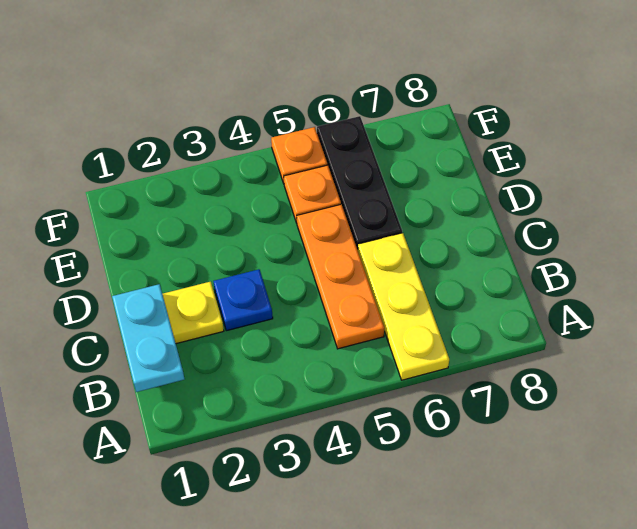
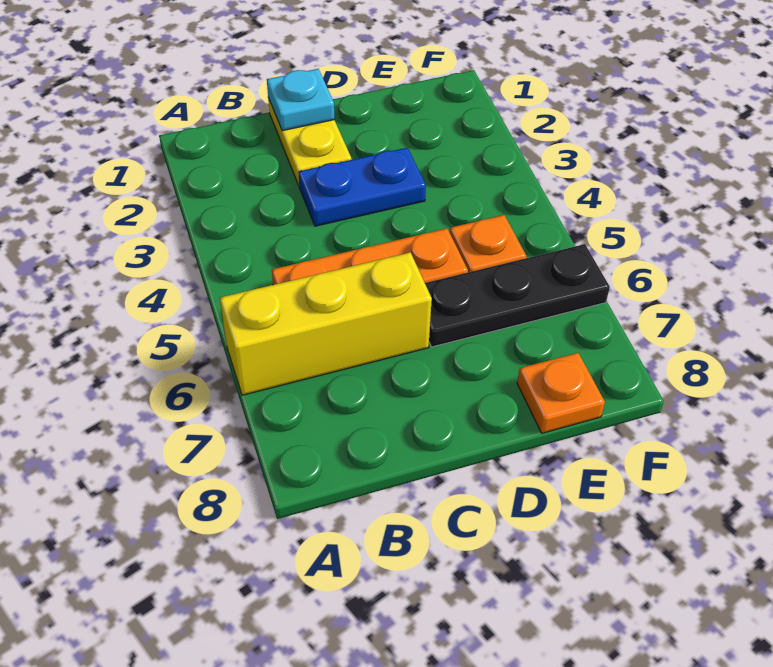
yellow plate A6:C6 level 1 -> yellow brick A6:C6 level 1
cyan plate B1:C1 level 2 -> cyan plate C1 level 2
blue plate C3 level 1 -> blue plate C3:D3 level 1
orange plate F5 level 1 -> orange plate E8 level 1

